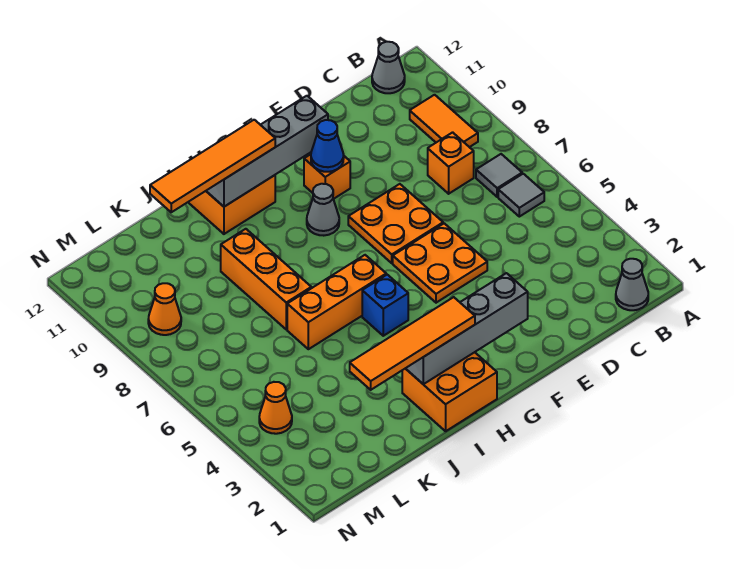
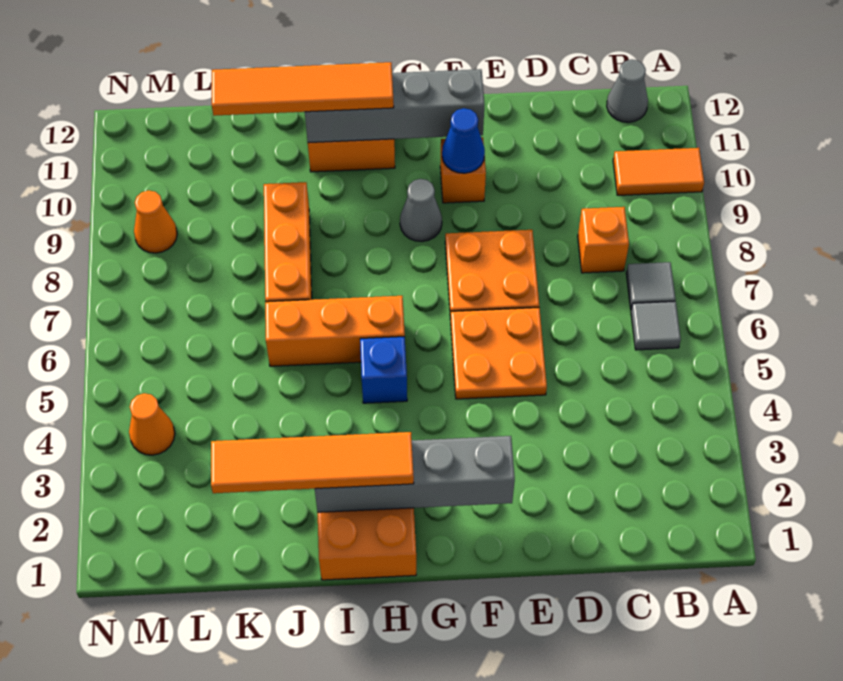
grey cone B1 level 1 -> none
orange tile B9:B10 level 1 -> orange tile A10:B10 level 1

